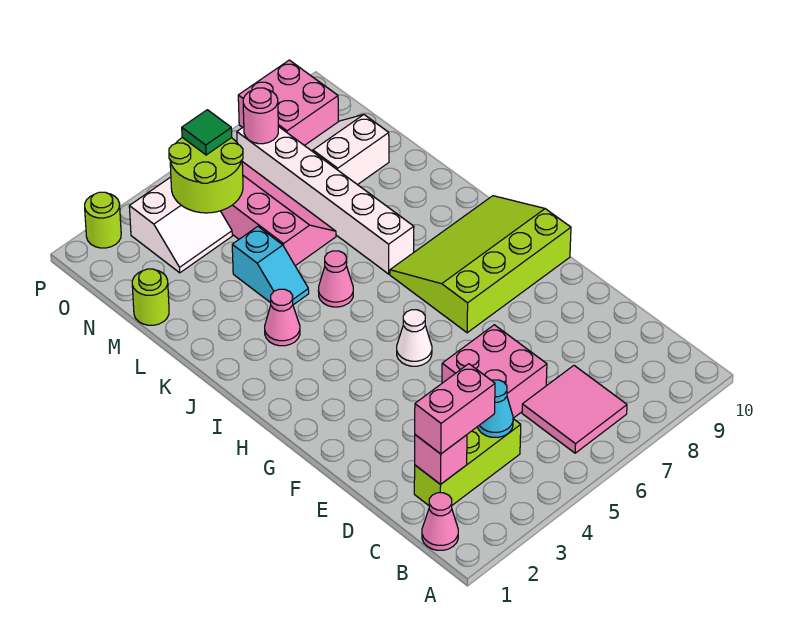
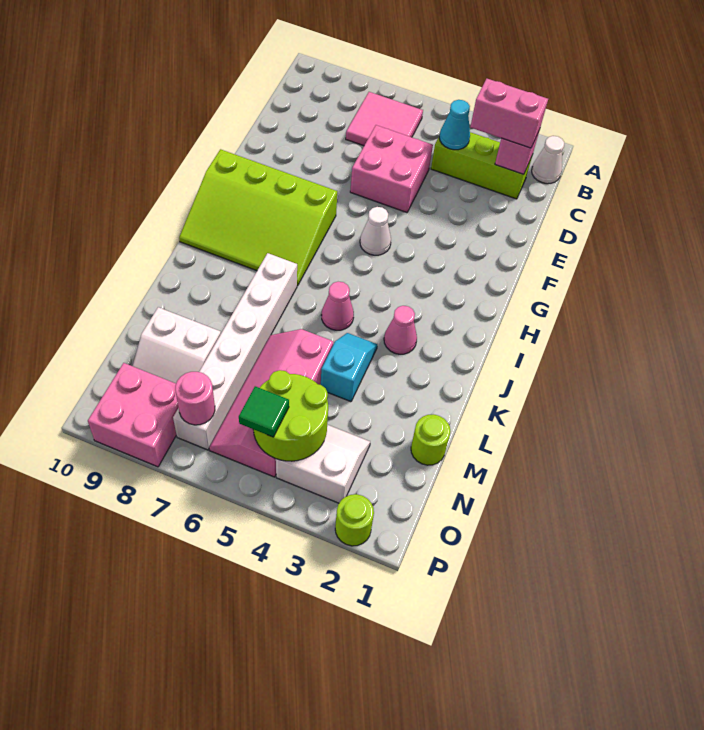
pink cone B1 level 1 -> white cone B1 level 1

